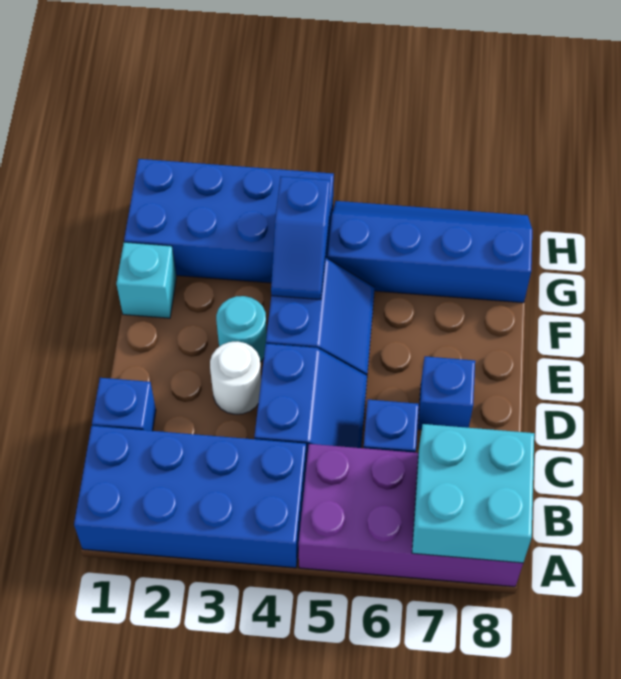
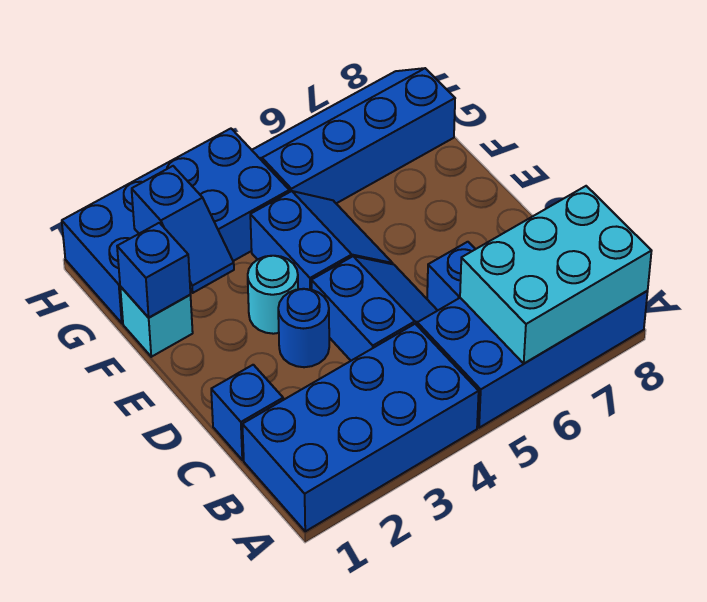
purple brick A5:B8 level 1 -> blue brick A5:B8 level 1
cyan brick A7:B8 level 2 -> cyan brick A6:B8 level 2
white round brick D3 level 1 -> blue round brick D3 level 1
blue brick D7 level 1 -> blue brick F1 level 2
blue slope F4:G4 level 2 top G -> blue slope F2:G2 level 2 top G

